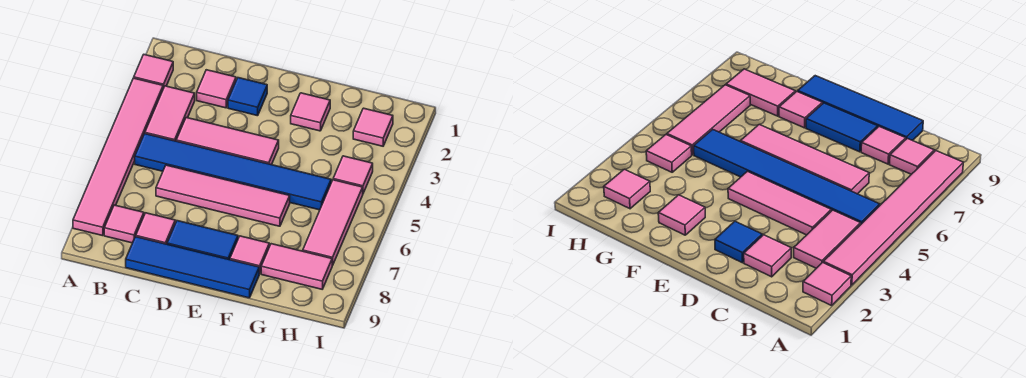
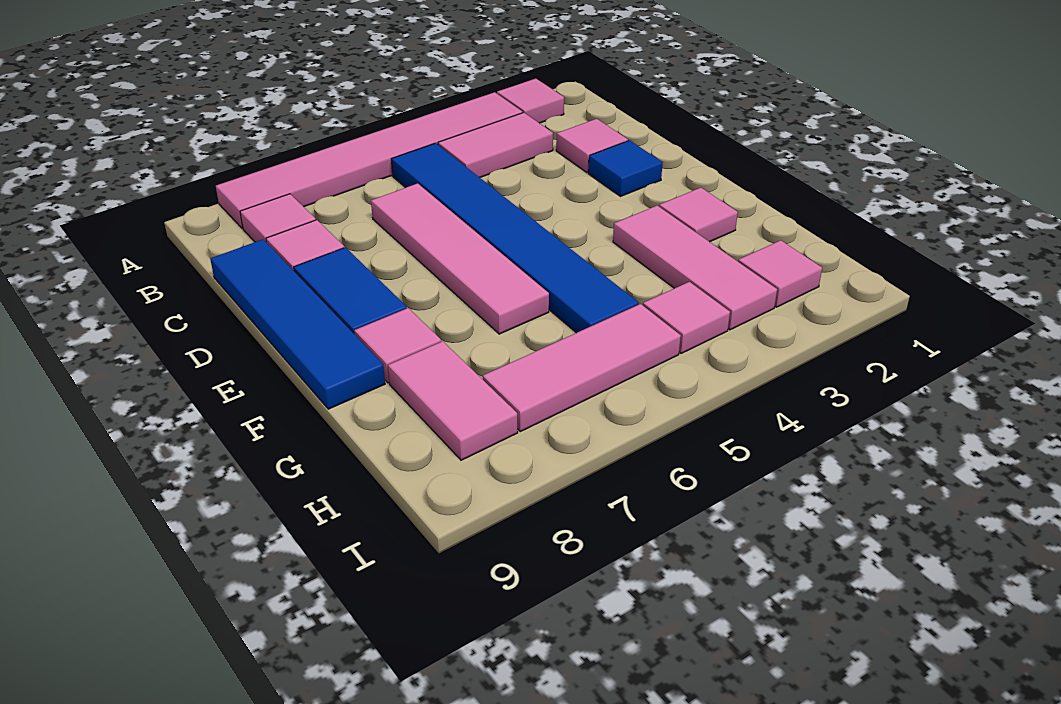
pink tile C4:E4 level 1 -> pink tile F3:H3 level 1

